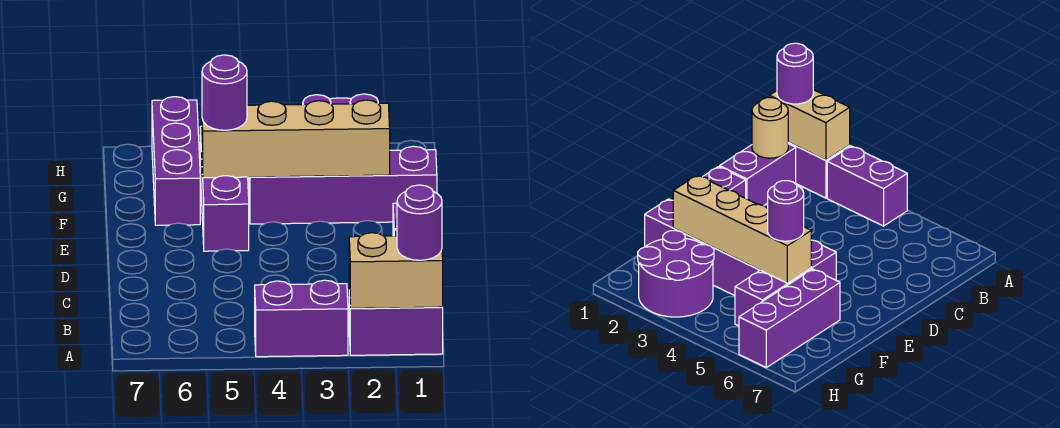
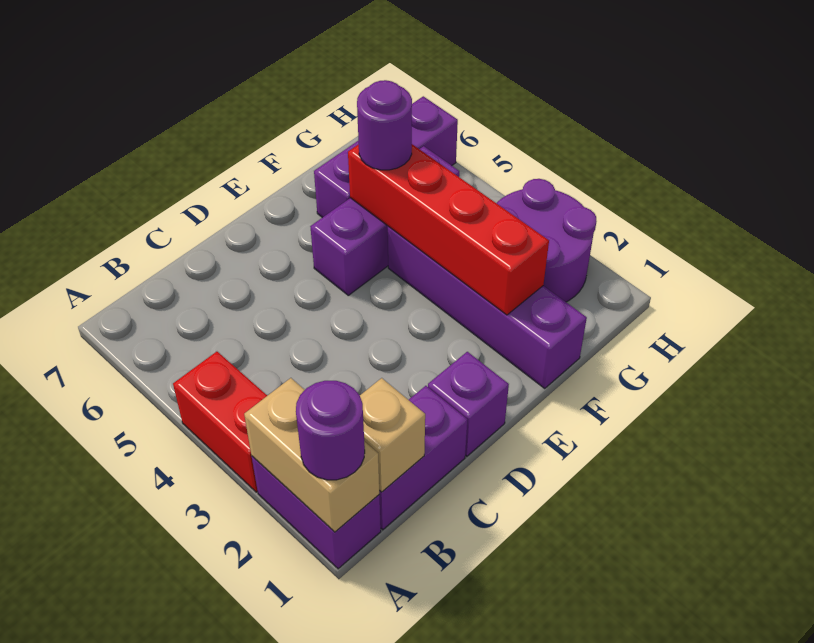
purple brick A3:A4 level 1 -> red brick A3:A4 level 1
tan round brick B1 level 2 -> tan brick B1 level 2
tan brick F2:F5 level 2 -> red brick F2:F5 level 2

